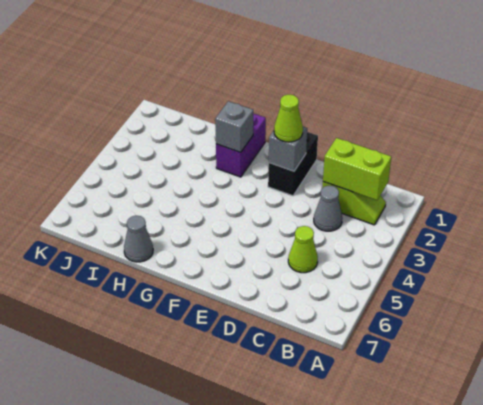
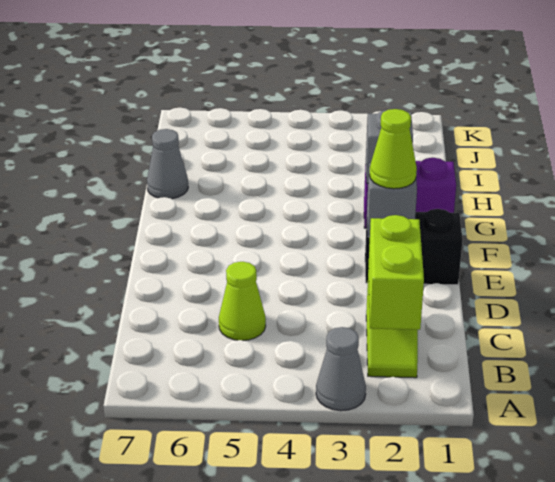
grey cone C3 level 1 -> grey cone A3 level 1

